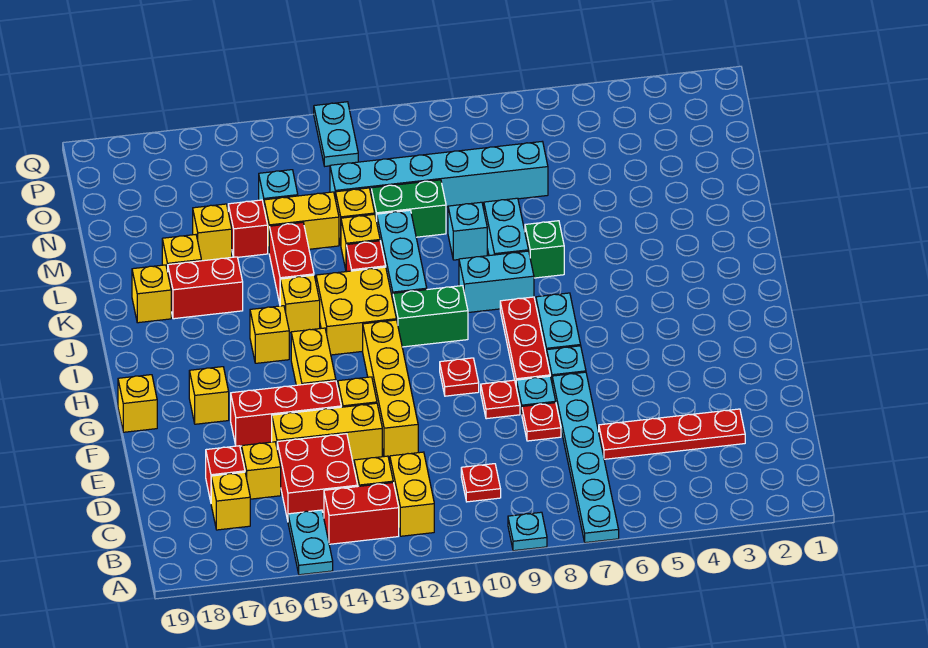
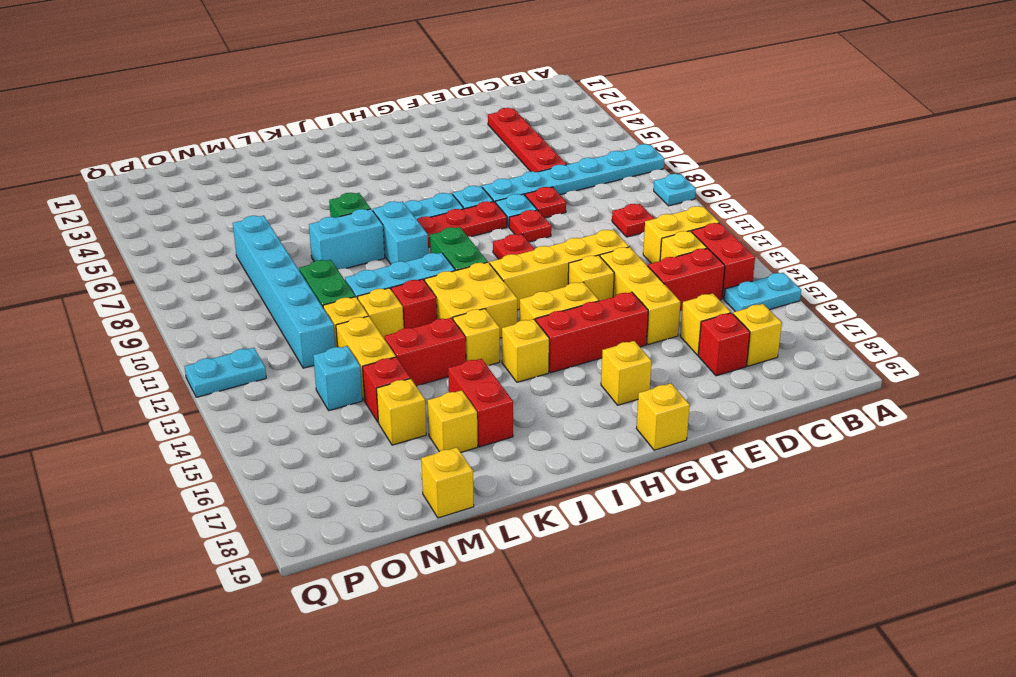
red brick C14:D15 level 1 -> red brick C14:D14 level 1
red brick F14:F16 level 1 -> red brick F15:H15 level 1
yellow brick K18 level 1 -> yellow brick M19 level 1
cyan brick L9 level 1 -> none

